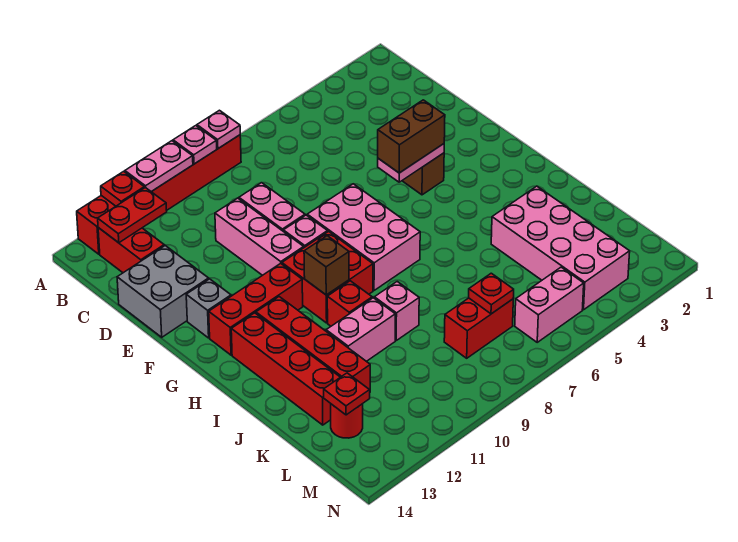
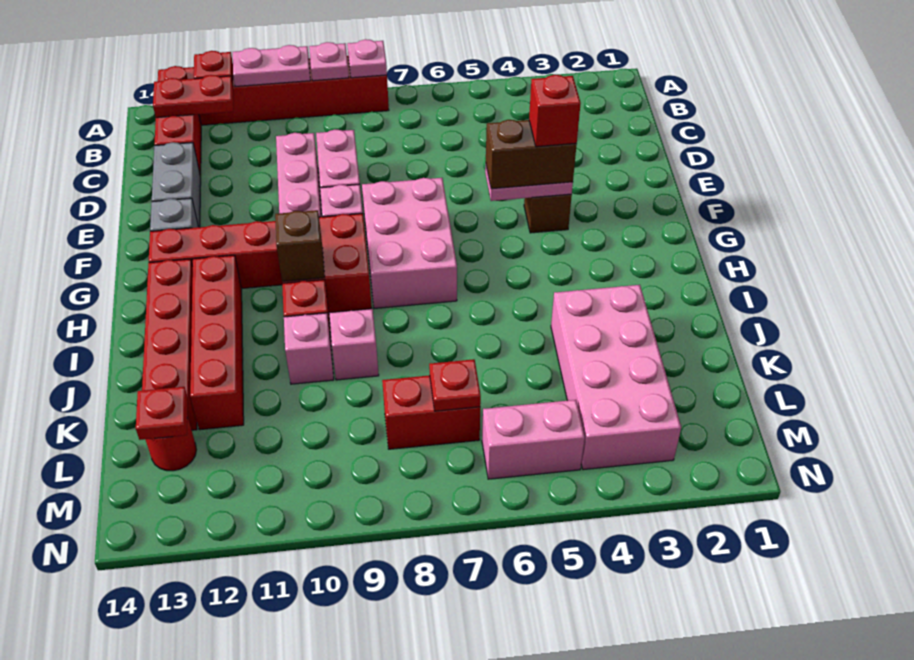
grey brick D13:E14 level 1 -> grey brick D13:E13 level 1
none -> red brick F4 level 4
pink brick J10:J11 level 1 -> pink brick J10 level 1

